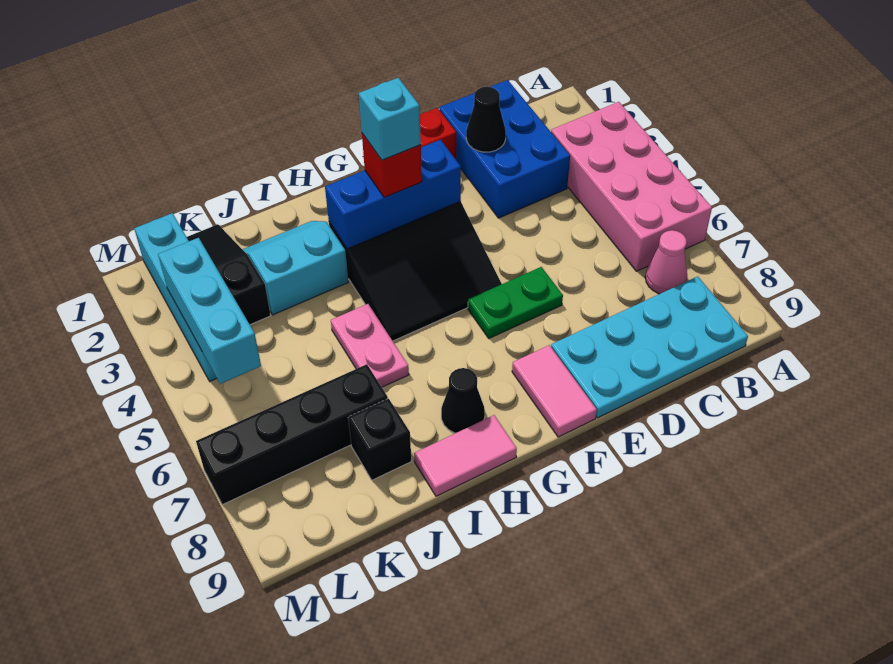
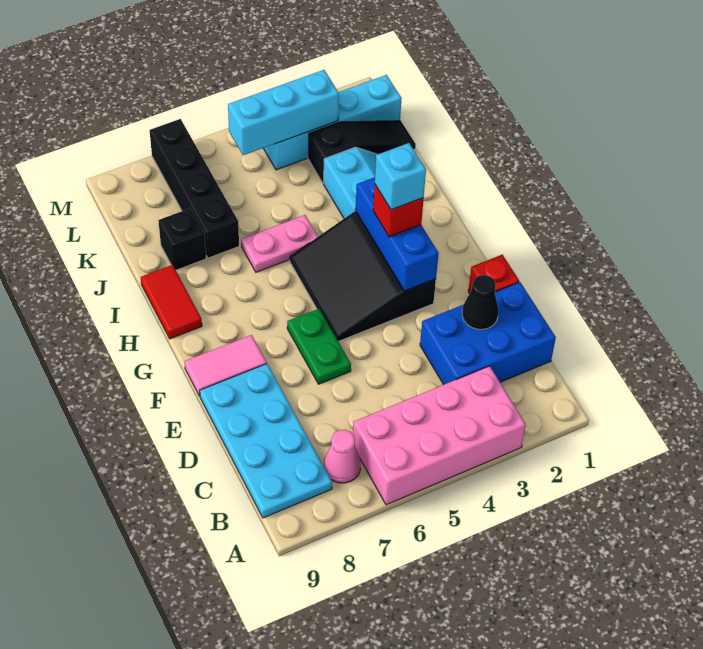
black cone H8 level 1 -> none
pink tile H9:I9 level 1 -> red tile H9:I9 level 1

